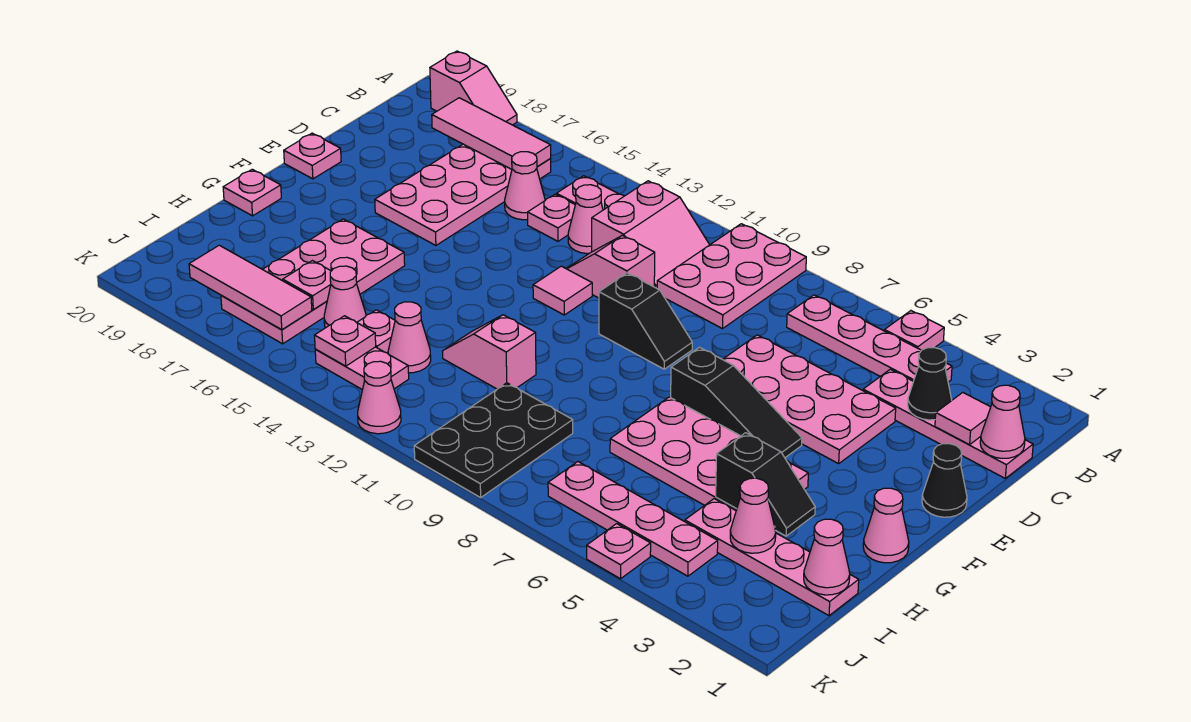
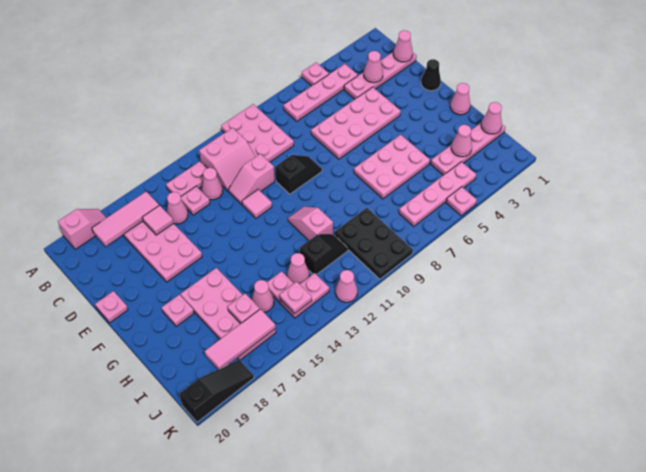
pink slope B11:C12 level 1 top 12 -> pink slope B11:C12 level 1 top B
pink tile C2 level 2 -> pink tile C16 level 2
black cone C3 level 2 -> pink cone C3 level 2
black slope F5:F7 level 1 top 7 -> black slope K18:K20 level 1 top 20
pink plate G4:H7 level 1 -> pink plate G5:H7 level 1
pink plate G20 level 1 -> pink plate G18 level 1
black slope H3:H4 level 2 top 4 -> black slope I11:I12 level 1 top 12
pink slope H11:H12 level 1 top 11 -> pink slope G11:H11 level 1 top H

